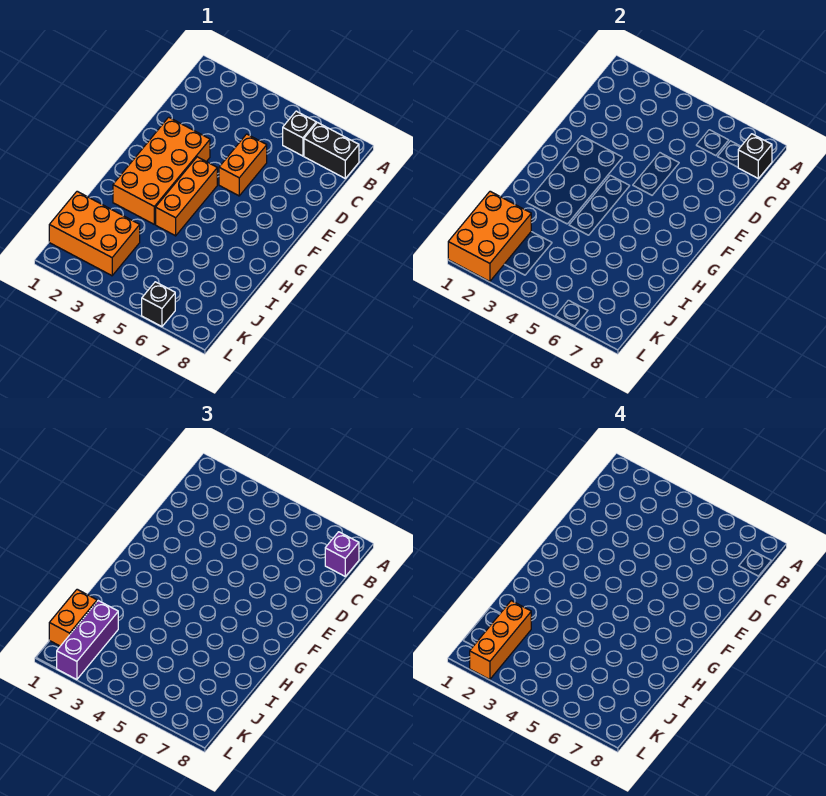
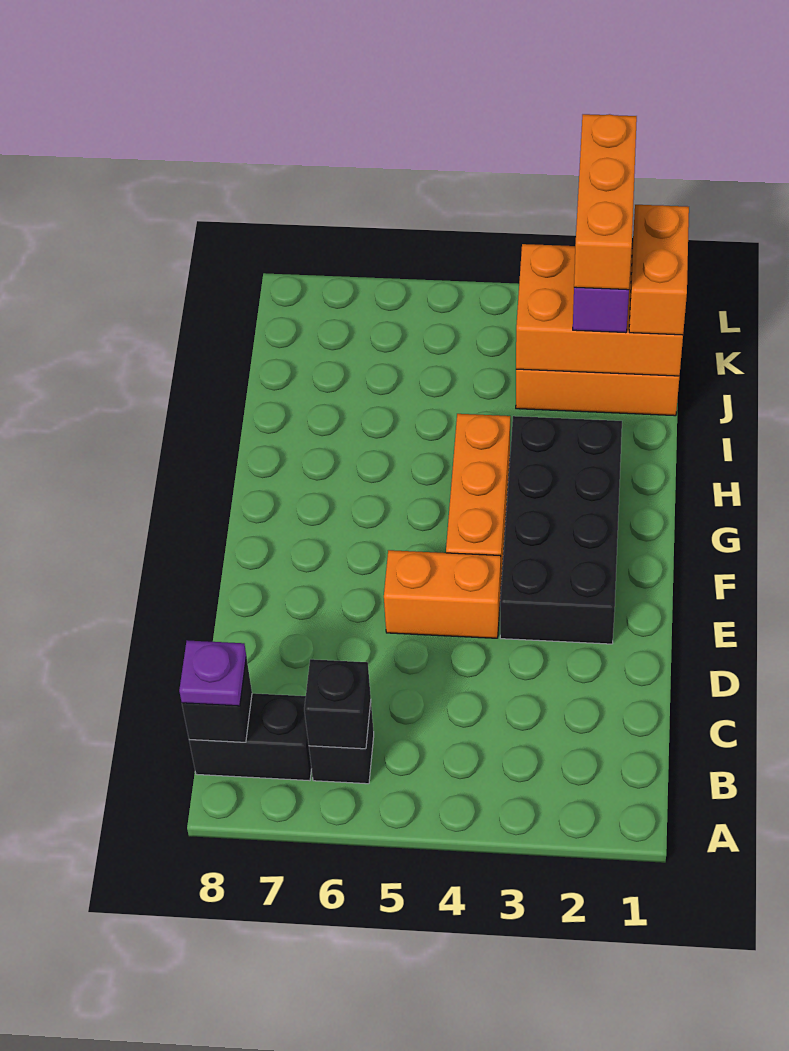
purple brick B8 level 3 -> purple plate B8 level 3
orange brick D5:E5 level 1 -> orange brick E4:E5 level 1
orange brick E2:H3 level 1 -> black brick E2:H3 level 1
orange brick J1:L2 level 2 -> orange brick J1:K3 level 2
black brick L6 level 1 -> black brick B6 level 2

